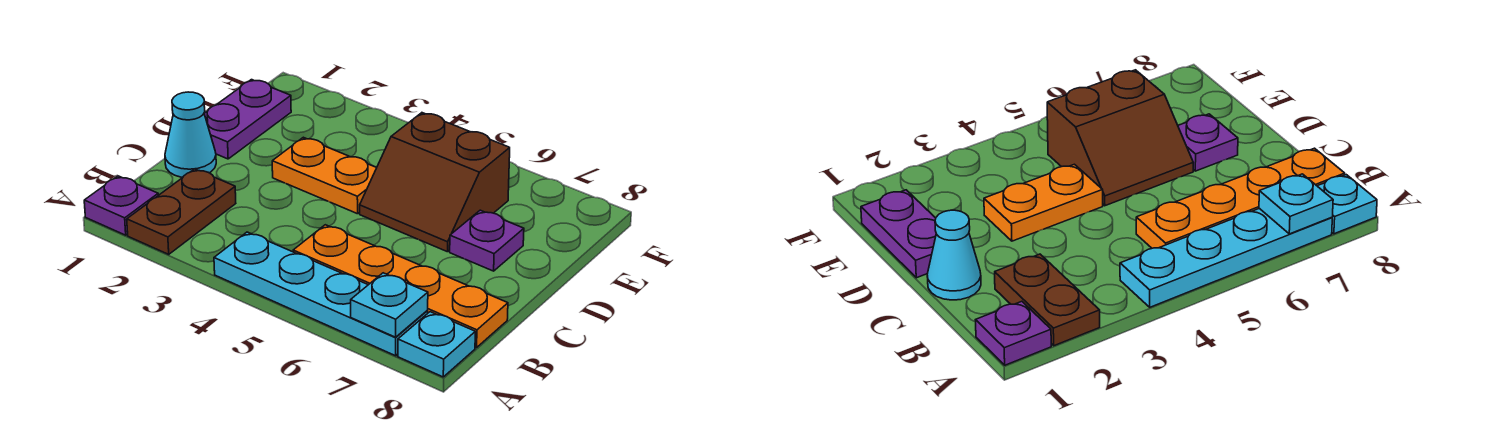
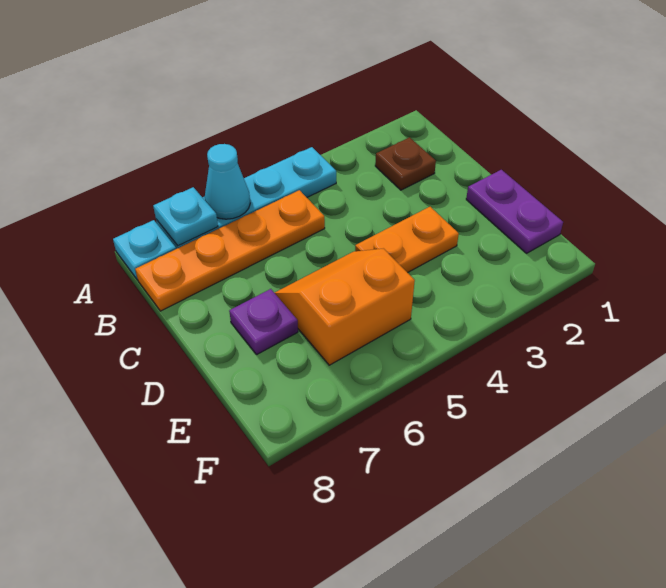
purple plate A1 level 1 -> none
brown plate A2:B2 level 1 -> brown plate B2 level 1
cyan cone C1 level 1 -> cyan cone A6 level 2
brown slope D5:E6 level 1 top E -> orange slope D5:E6 level 1 top E

